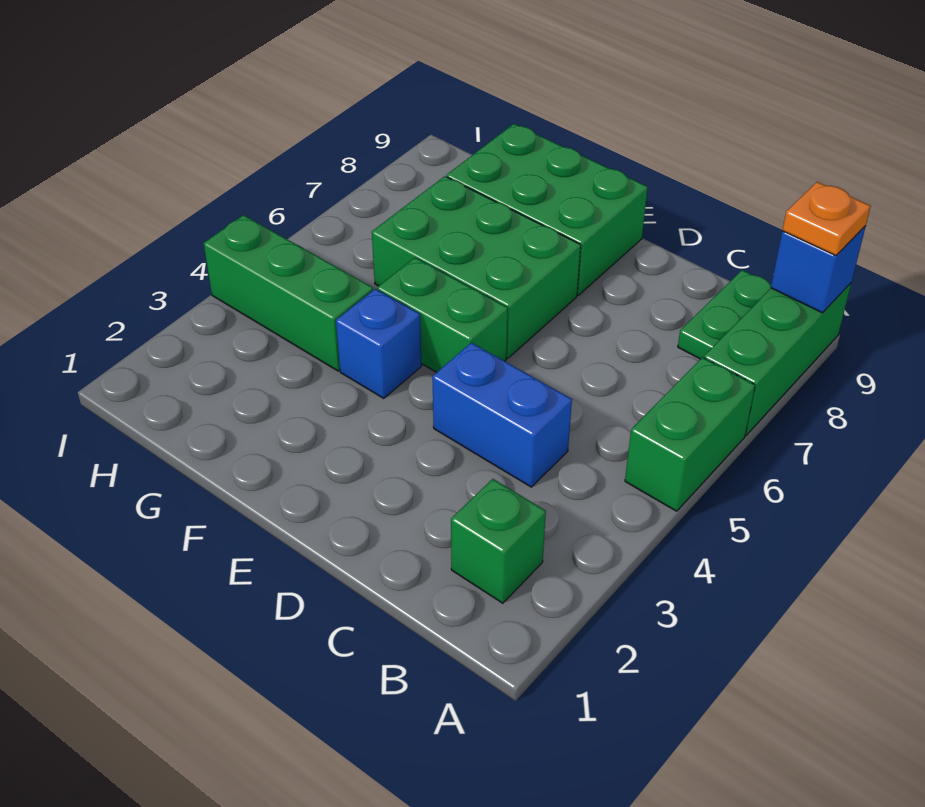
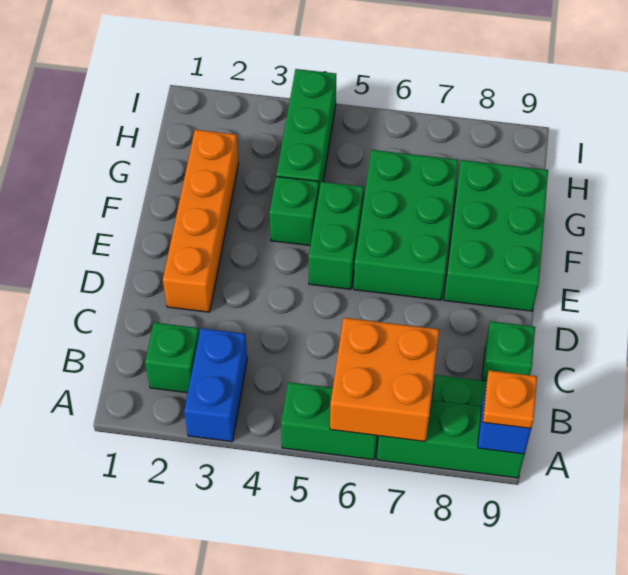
none -> orange brick A6:B7 level 2
blue brick C4:D4 level 1 -> blue brick A3:B3 level 1
none -> green brick C9 level 1
none -> orange brick D2:G2 level 1
blue brick F4 level 1 -> green brick F4 level 1

